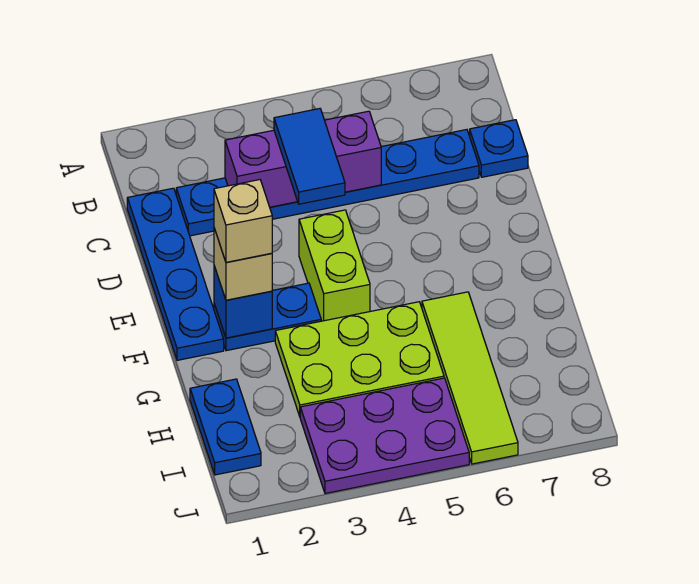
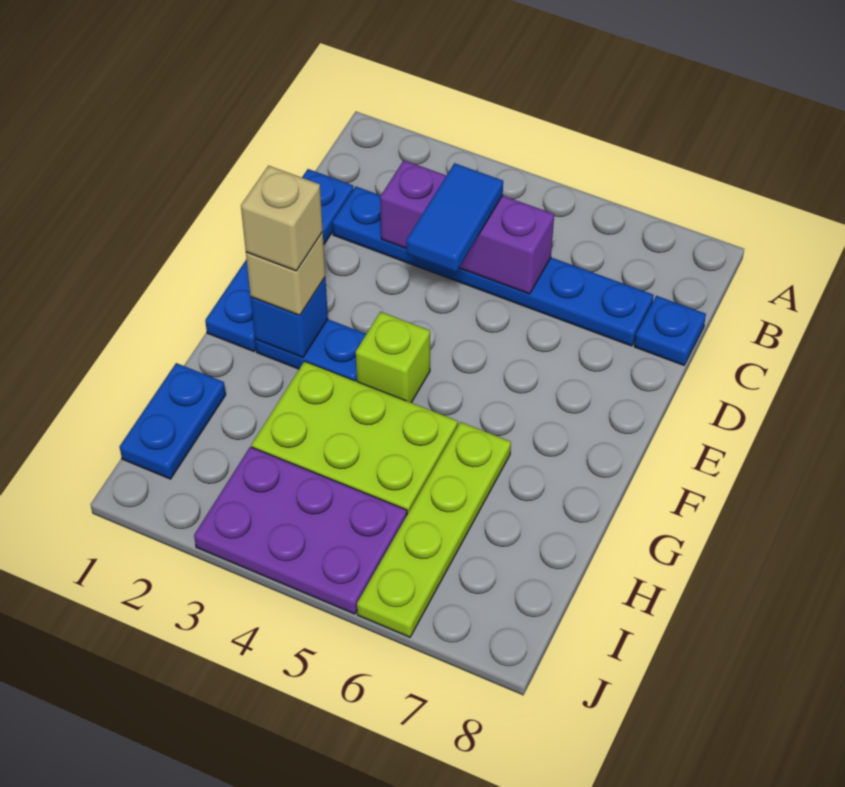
lime brick E4:F4 level 1 -> lime brick F4 level 1
lime tile G6:J6 level 1 -> lime plate G6:J6 level 1

